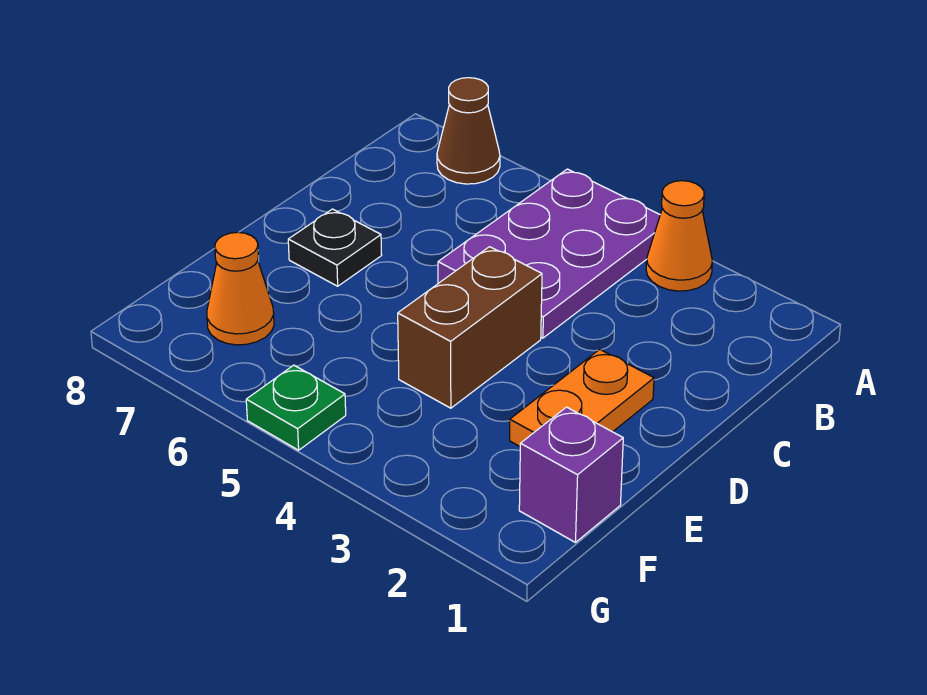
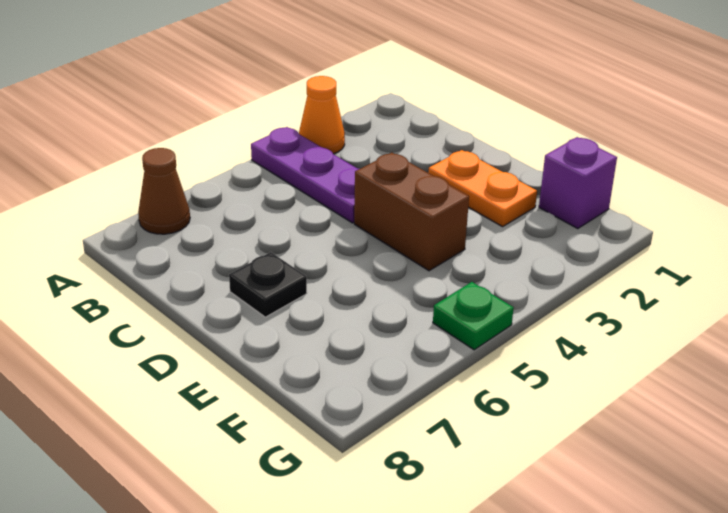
purple plate A4:C5 level 1 -> purple plate A4:C4 level 1
orange cone F7 level 1 -> none

